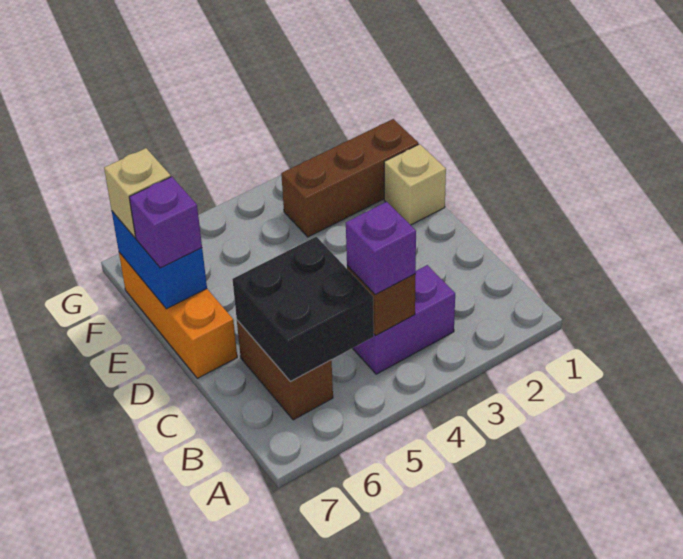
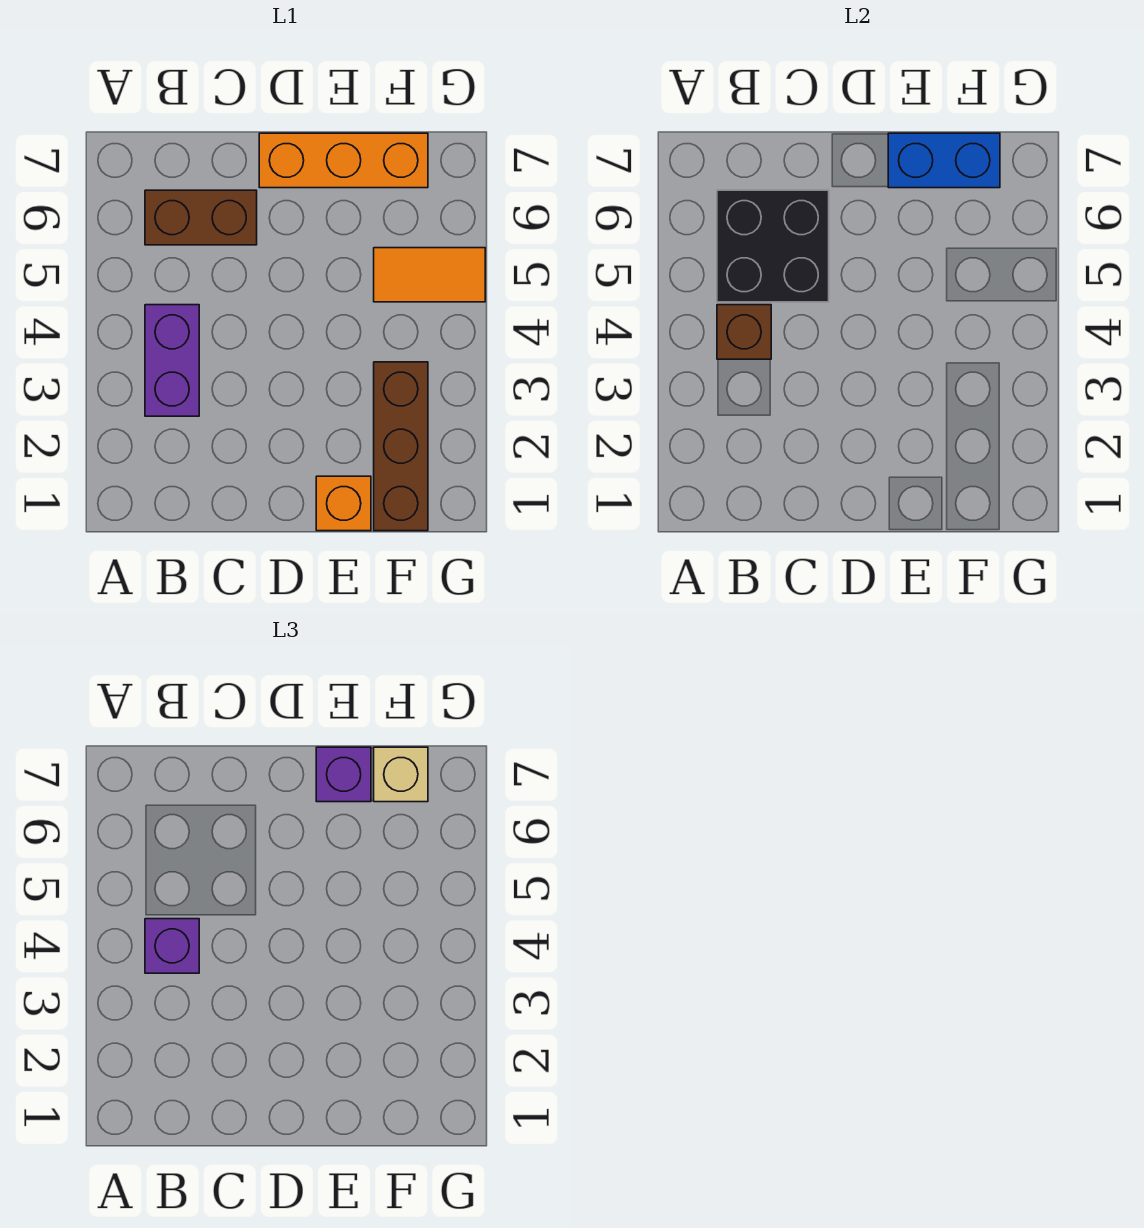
tan brick E1 level 1 -> orange brick E1 level 1
none -> orange tile F5:G5 level 1

